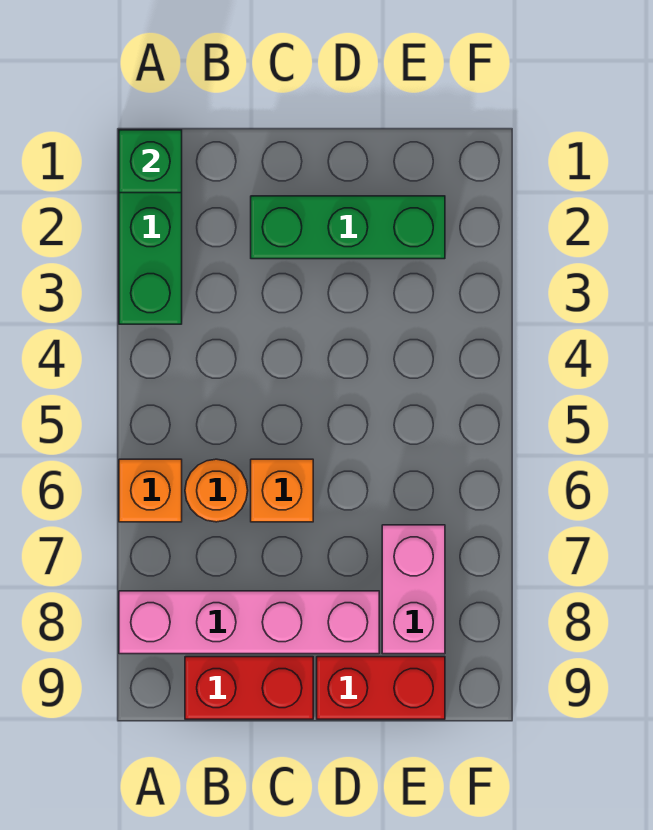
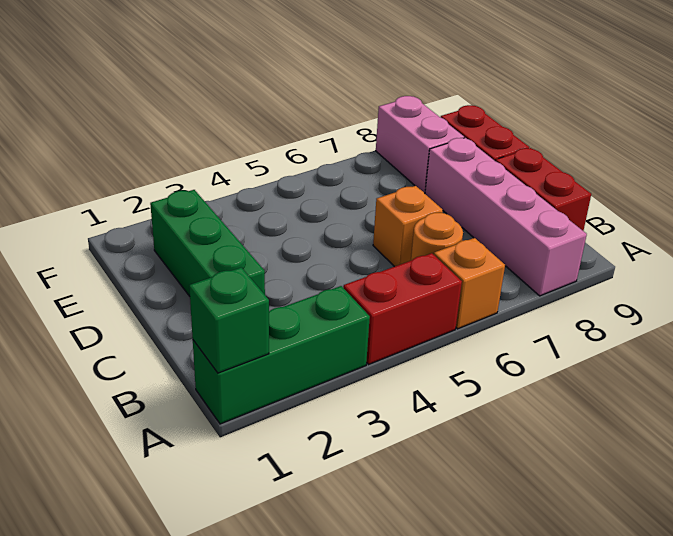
none -> red brick A4:A5 level 1
pink brick E7:E8 level 1 -> pink brick E8:F8 level 1

